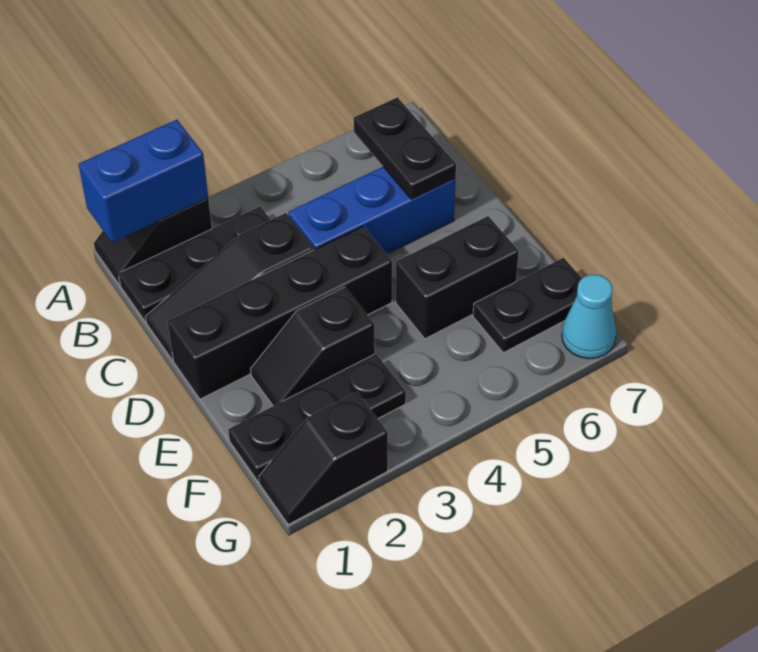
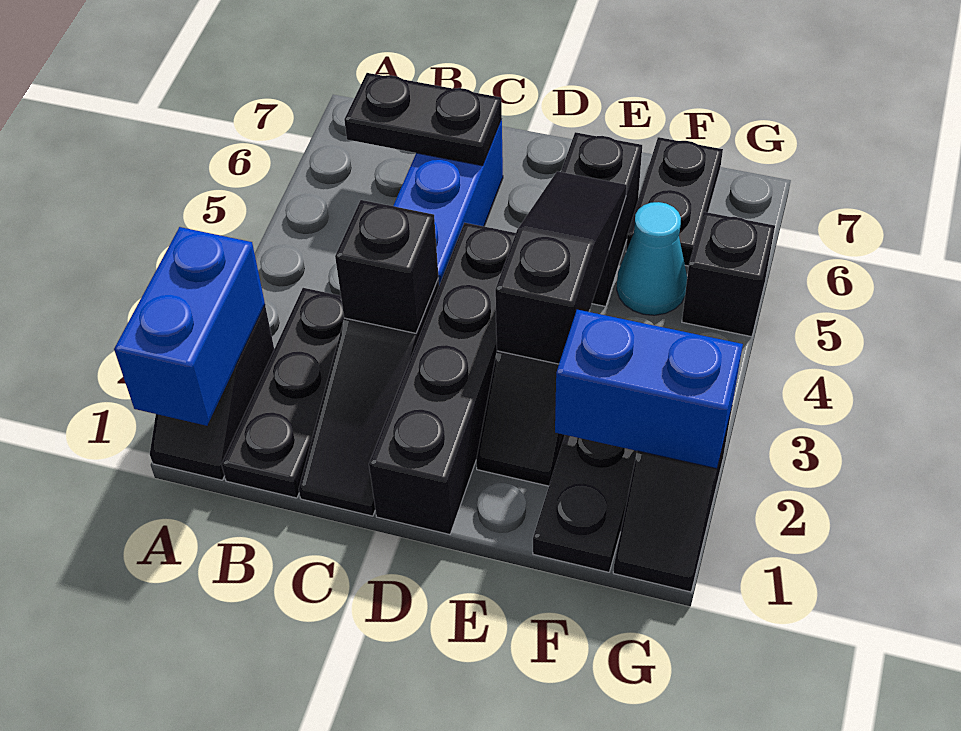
none -> black brick C3 level 2
none -> black slope E3:E5 level 2 top 3
none -> blue brick F2:G2 level 2
none -> black brick G5 level 1
cyan cone G7 level 1 -> cyan cone F5 level 1

